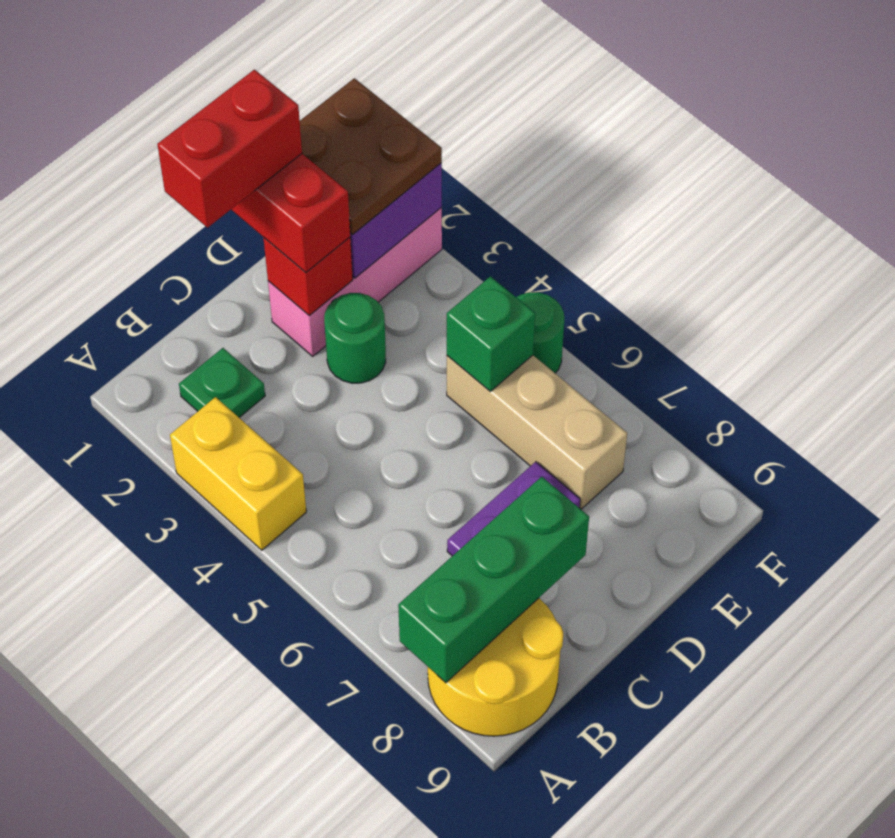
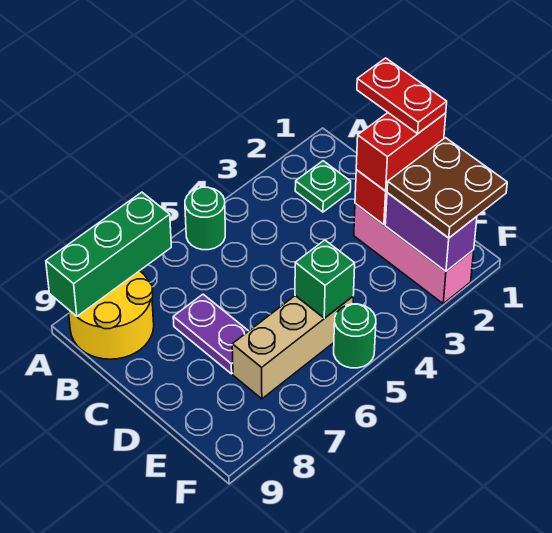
yellow brick A3:A4 level 1 -> none
green brick A8:C8 level 2 -> green brick A7:A9 level 2
red brick C1:D1 level 4 -> red plate C1:D1 level 4
green round brick D3 level 1 -> green round brick A5 level 1

